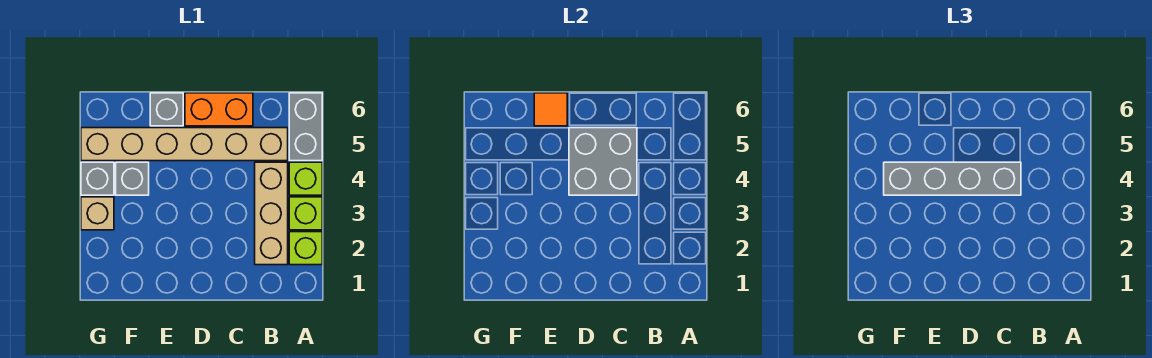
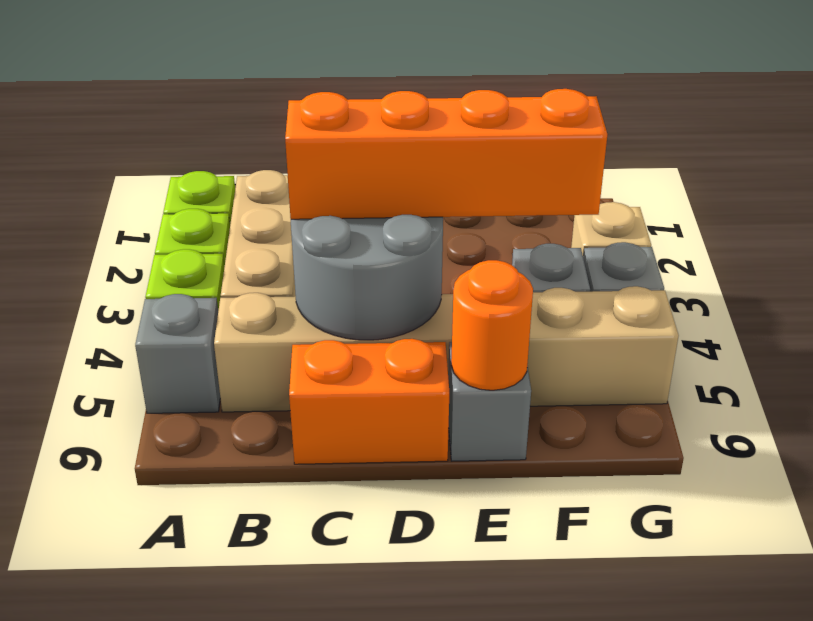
grey brick A5:A6 level 1 -> grey brick A5 level 1
grey brick C4:D5 level 2 -> grey round brick C4:D5 level 2
grey brick C4:F4 level 3 -> orange brick C4:F4 level 3
orange tile E6 level 2 -> orange round brick E6 level 2

